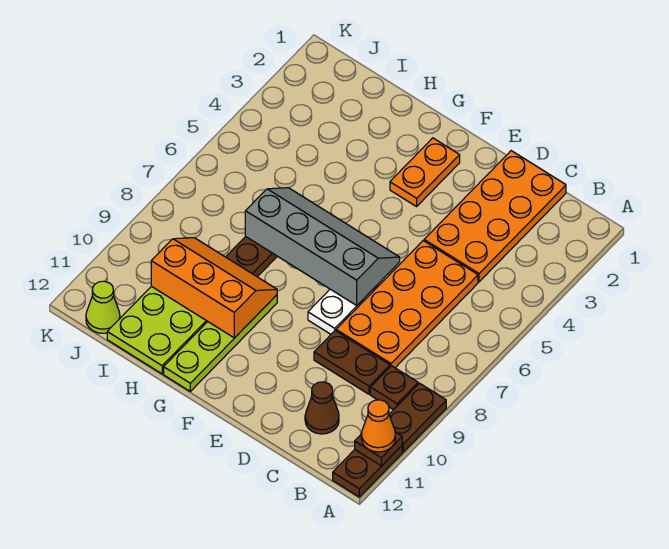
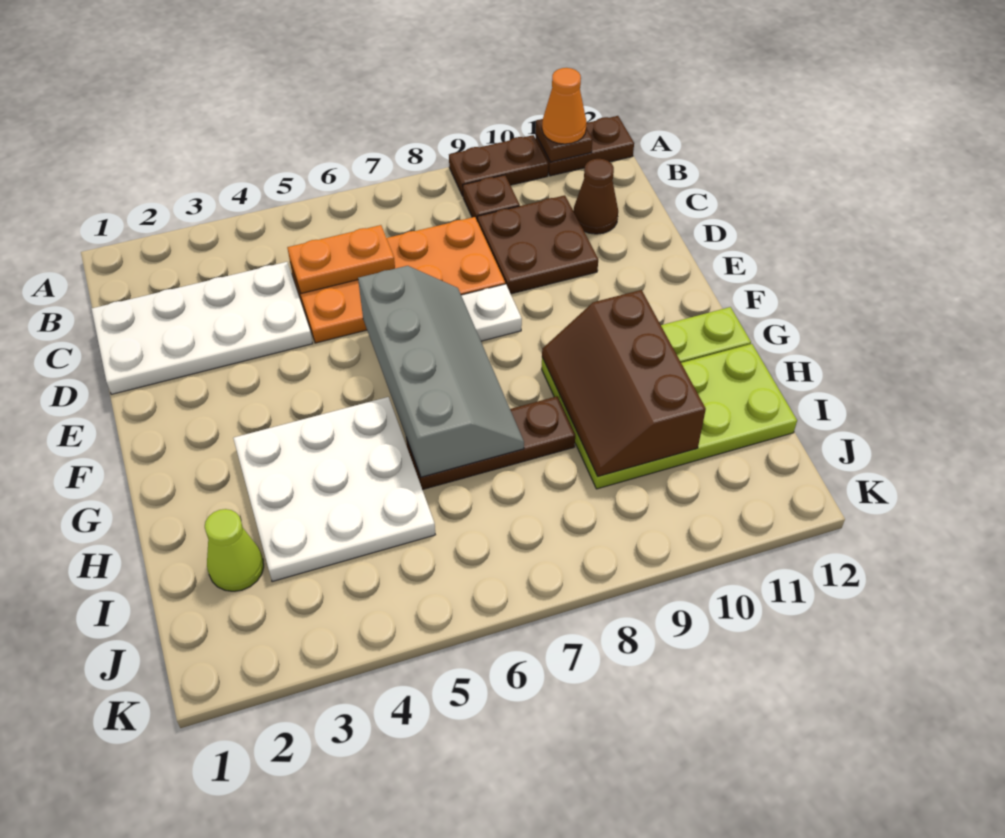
orange plate C1:D4 level 1 -> white plate C1:D4 level 1
brown plate C9:D9 level 1 -> brown plate C9:D10 level 1
grey slope E6:H7 level 2 top 7 -> grey slope E6:H7 level 2 top 6
orange plate F2:F3 level 1 -> orange plate C5:C6 level 2
none -> white plate G3:I5 level 1
orange slope G9:I10 level 2 top 10 -> brown slope G9:I10 level 2 top 10
lime cone J12 level 1 -> lime cone I2 level 1

